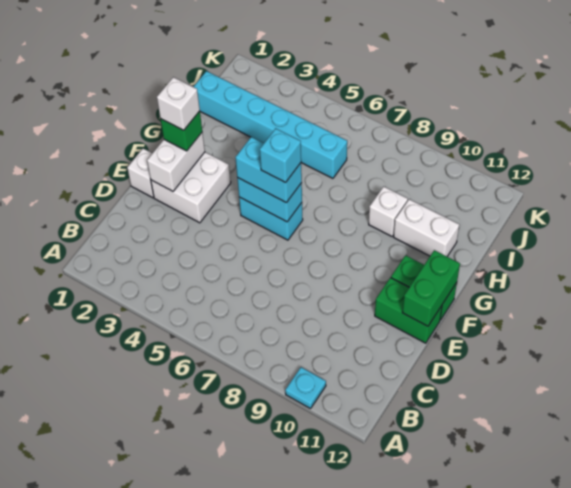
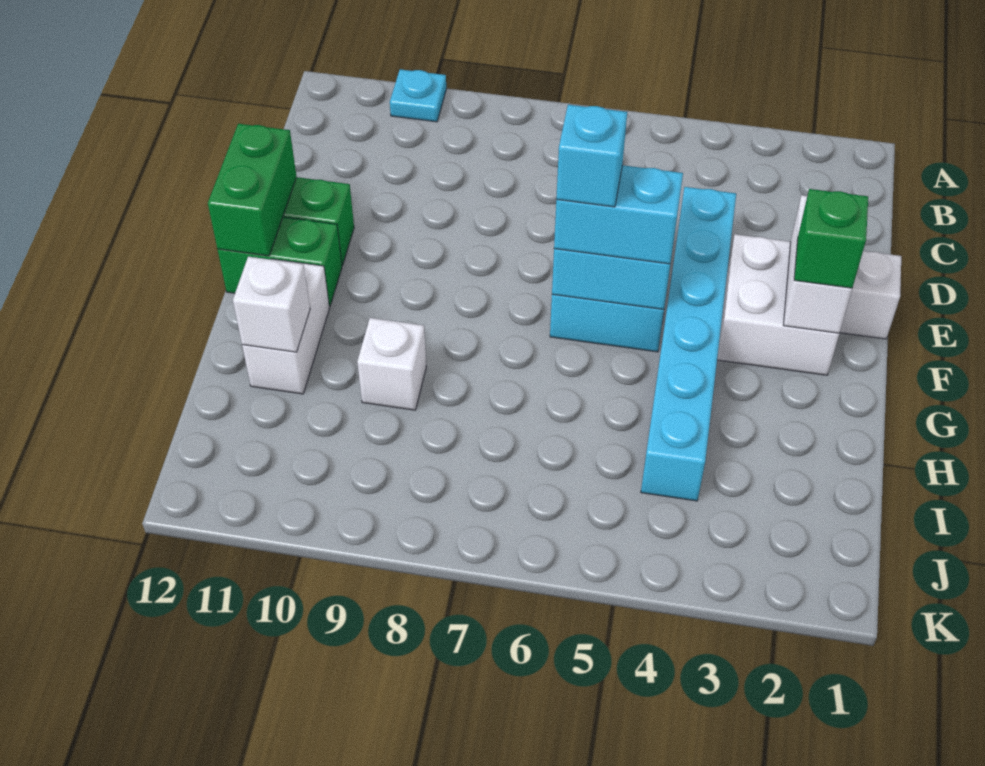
white brick F2 level 4 -> white brick H11 level 2
white brick H10:H11 level 1 -> white brick G11:H11 level 1
cyan brick I1:I6 level 1 -> cyan brick D4:I4 level 1

